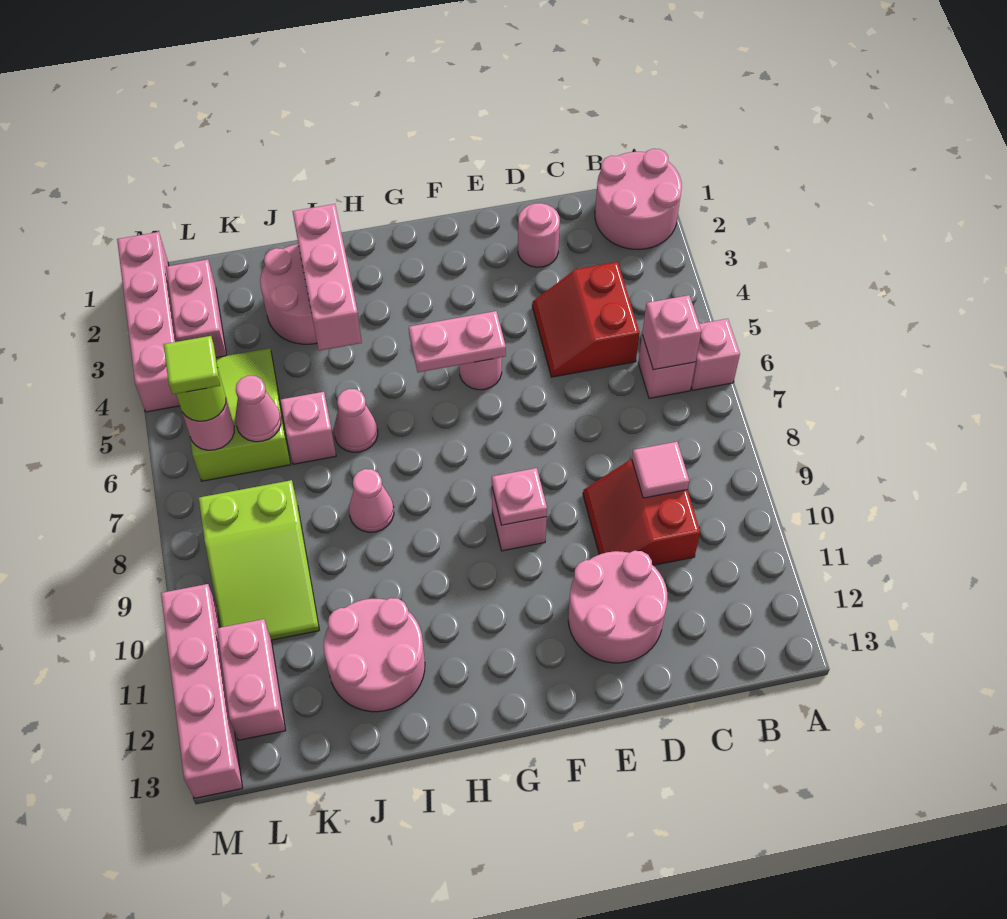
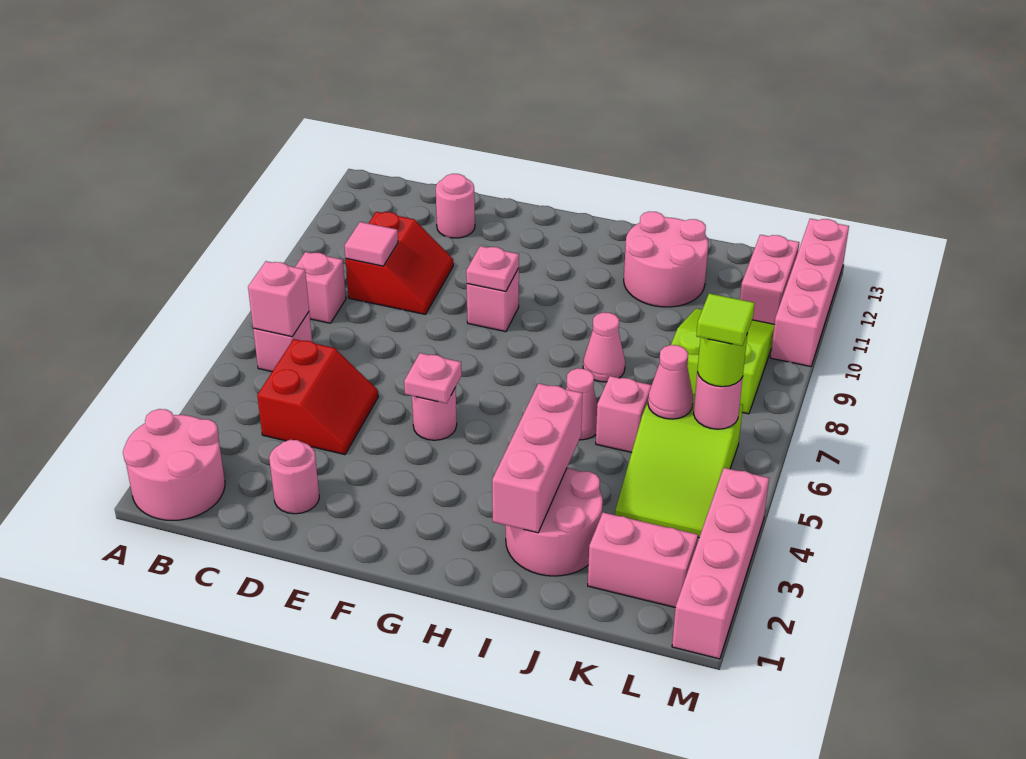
pink brick A6 level 1 -> pink brick B8 level 1
pink round brick D11:E12 level 1 -> pink round brick D12 level 1
pink plate F5:G5 level 2 -> pink plate F5 level 2
pink brick L2:L3 level 1 -> pink brick K2:L2 level 1

